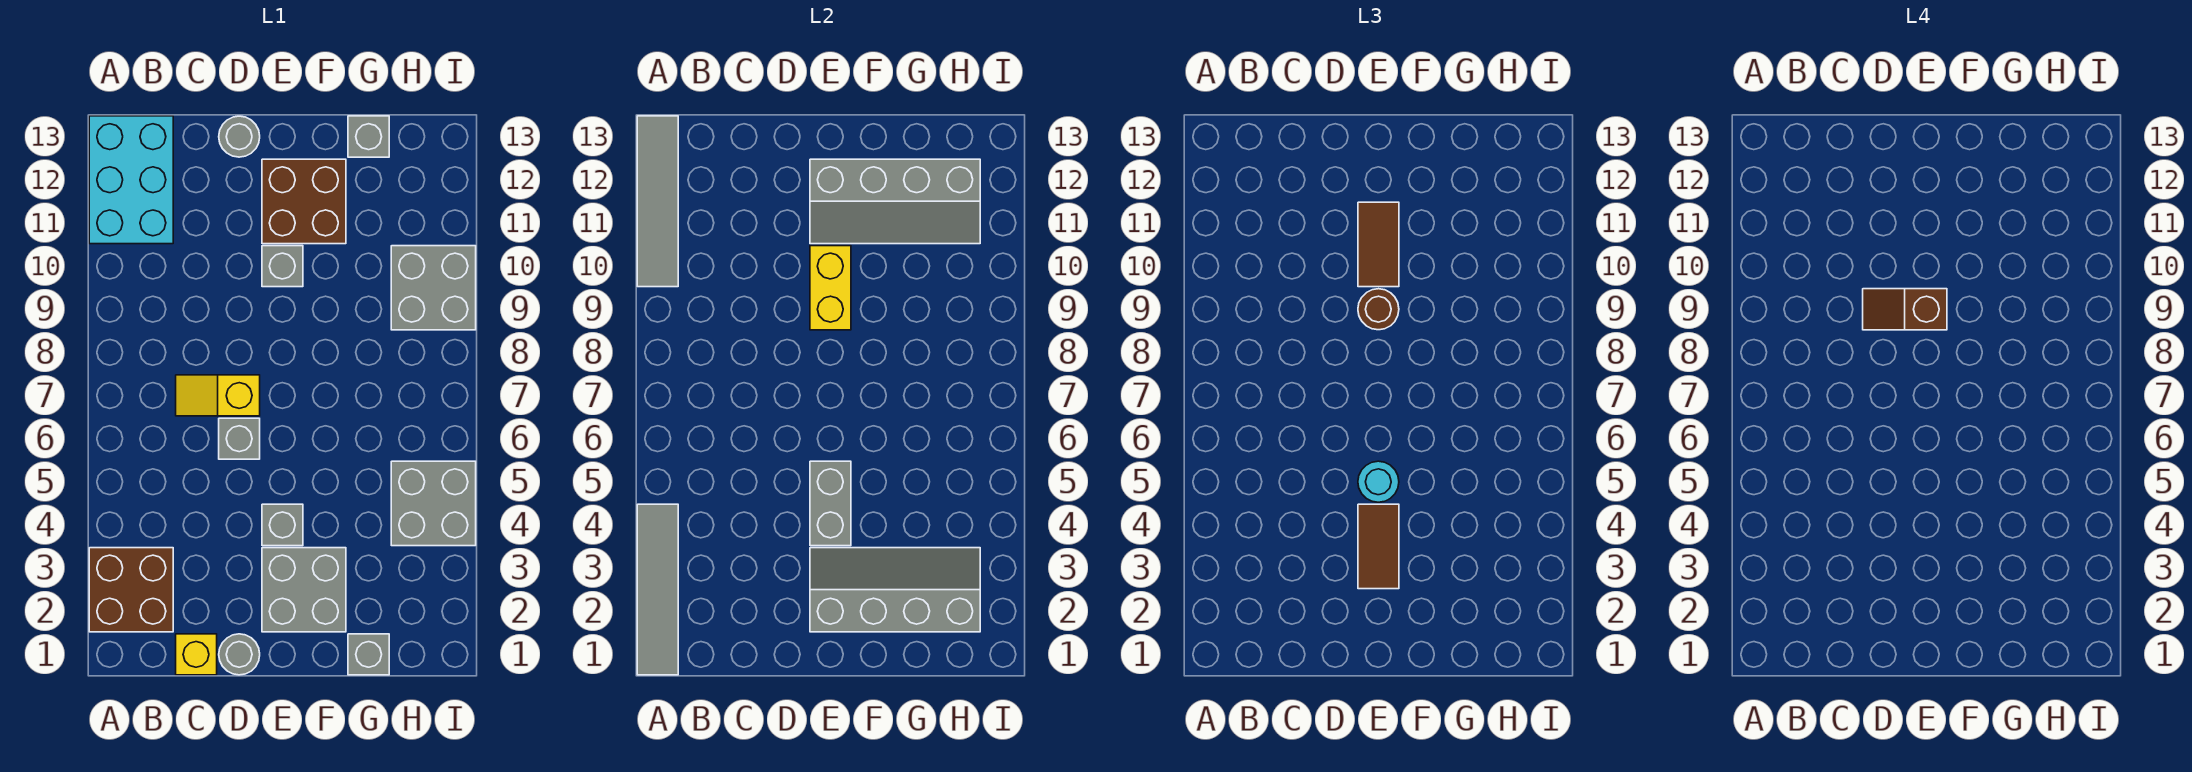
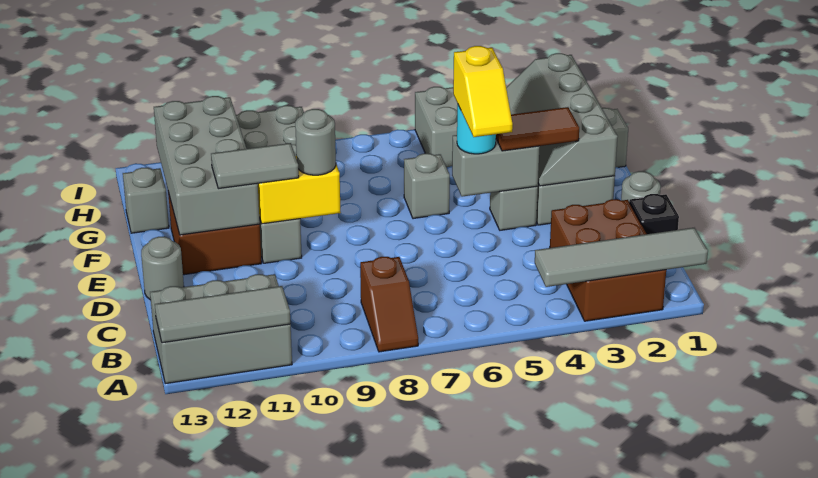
brown brick A2:B3 level 1 -> brown brick A2:C3 level 1
grey tile A10:A13 level 2 -> grey tile A11:A13 level 2
cyan brick A11:B13 level 1 -> grey brick A11:B13 level 1
yellow brick C1 level 1 -> black brick C1 level 1
yellow slope C7:D7 level 1 top D -> yellow slope D5:E5 level 4 top E
grey brick D6 level 1 -> grey brick F6 level 1
brown slope D9:E9 level 4 top E -> brown slope A8:B8 level 1 top B
brown round brick E9 level 3 -> grey round brick E9 level 3
brown tile E10:E11 level 3 -> grey tile E10:E11 level 3
grey slope E11:H12 level 2 top 12 -> grey brick E11:H12 level 2

